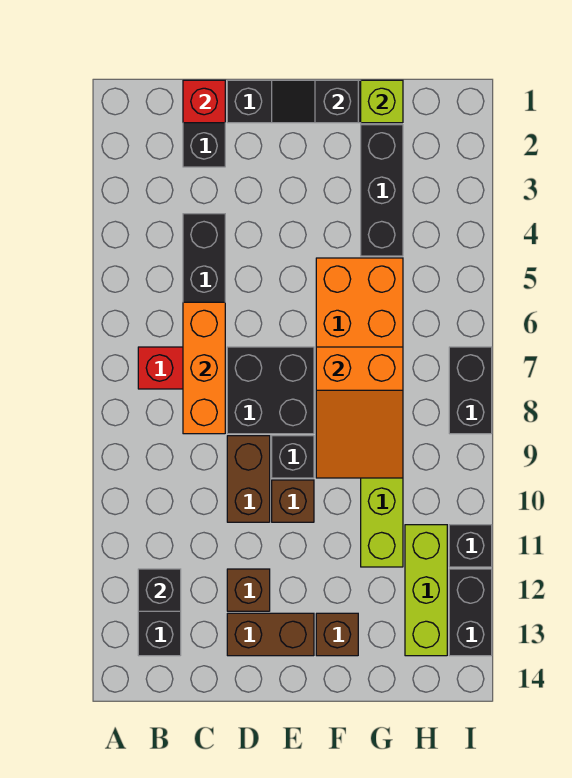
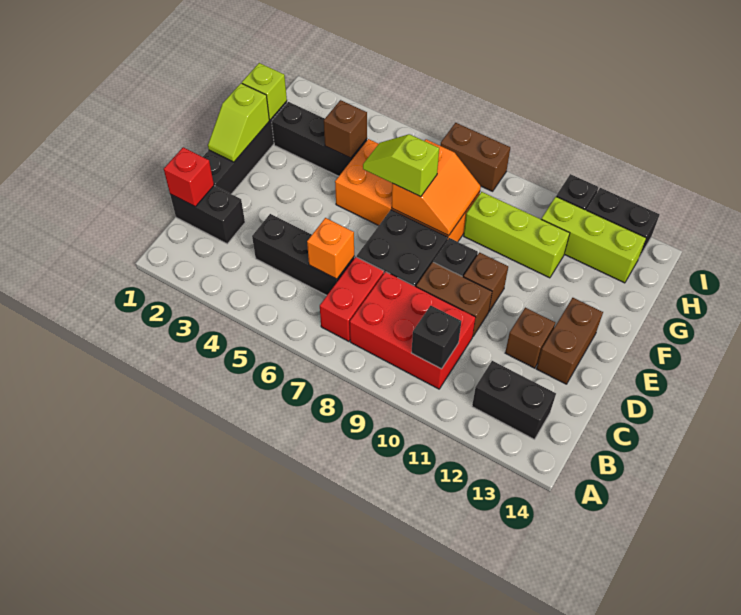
none -> red brick B8:C10 level 1
black brick B12 level 2 -> black brick B10 level 2
orange brick C6:C8 level 2 -> orange brick C6 level 2
black slope E1:F1 level 2 top F -> lime slope E1:F1 level 2 top F
none -> lime slope F6:F7 level 3 top 7
orange slope F7:G9 level 2 top 7 -> orange slope F7:G8 level 2 top 7
brown brick F13 level 1 -> brown brick G4 level 2
black brick I7:I8 level 1 -> brown brick I7:I8 level 1

